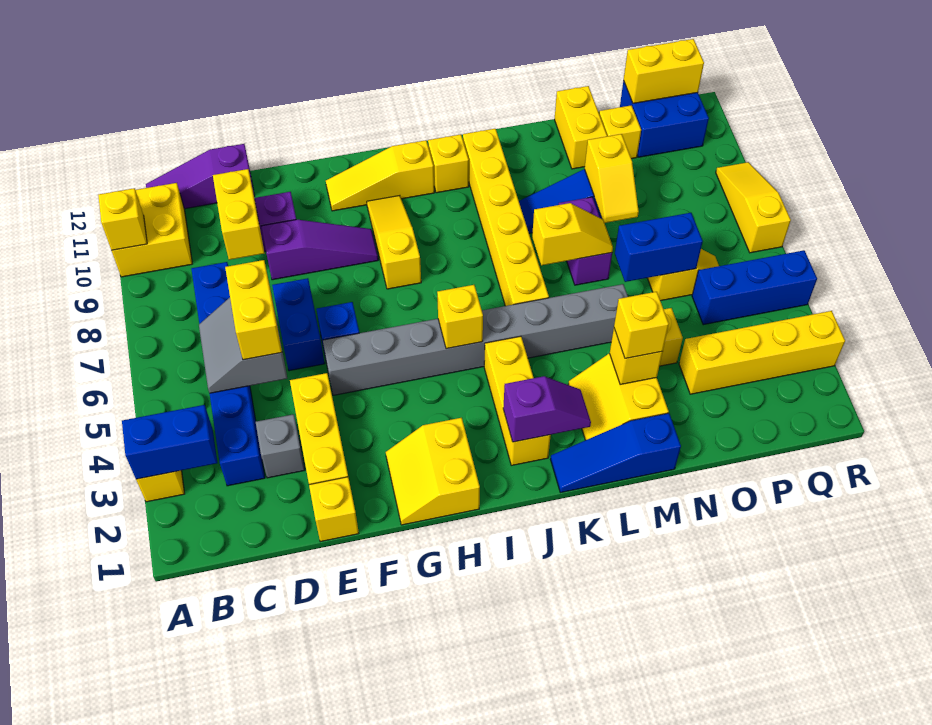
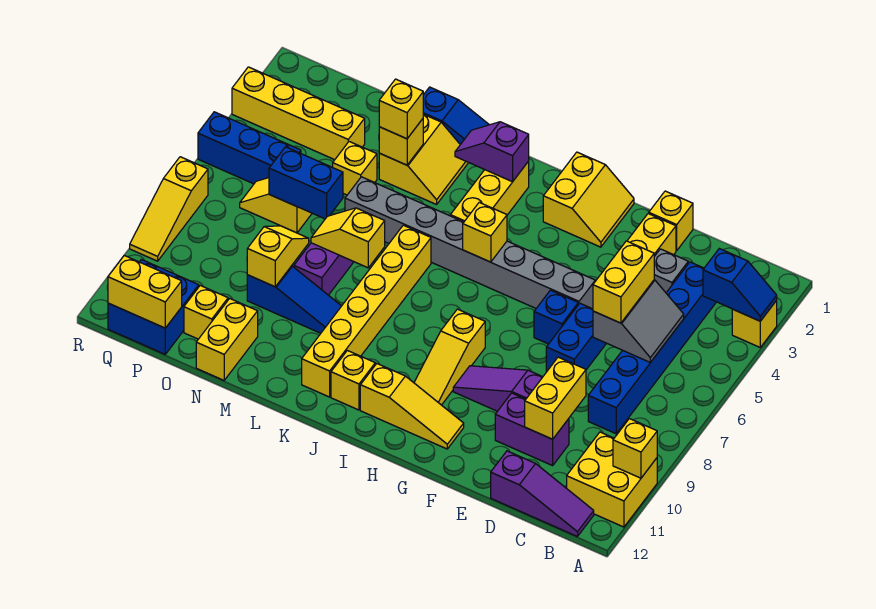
blue brick A3:B3 level 2 -> blue slope A3:B3 level 2 top B

